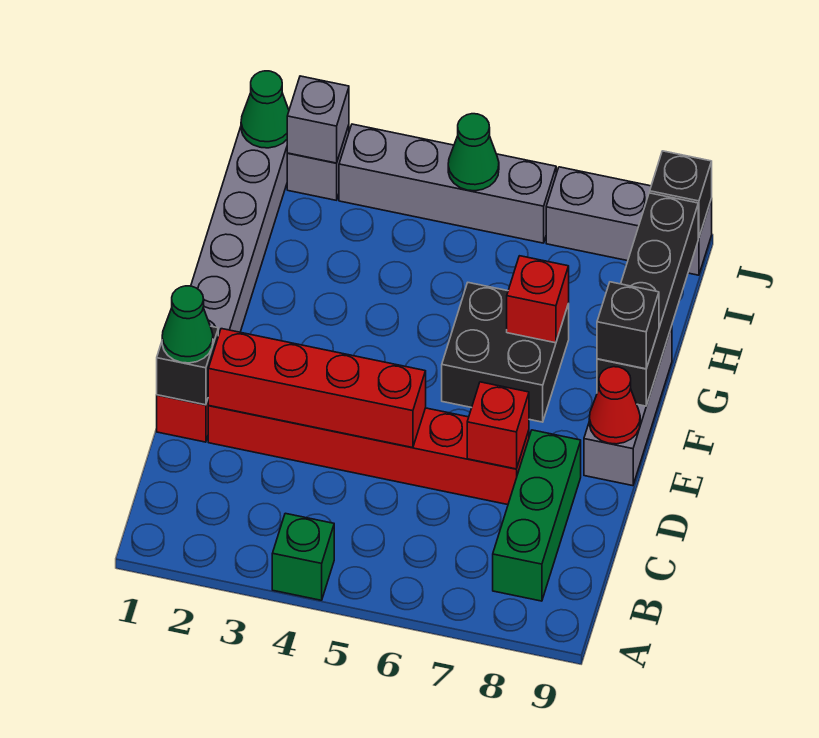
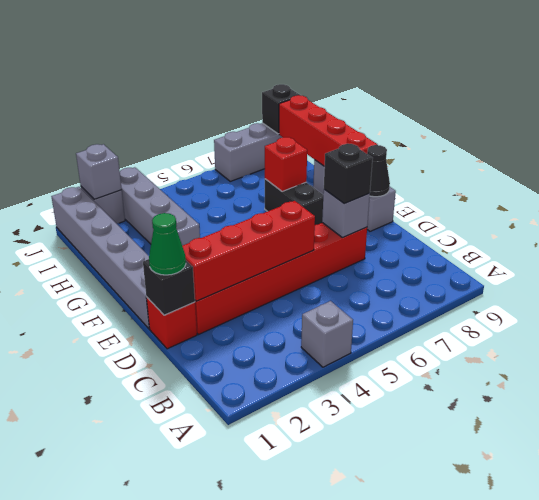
green brick A4 level 1 -> grey brick A4 level 1
green brick B8:D8 level 1 -> none
red brick D7 level 2 -> grey brick D7 level 2
red cone E9 level 2 -> black cone E9 level 2
black brick F6:G7 level 1 -> black brick F7:G7 level 1
black brick F9:I9 level 2 -> red brick F9:I9 level 2
black brick F9 level 3 -> black brick D7 level 3
green cone J1 level 2 -> none
grey brick J3:J6 level 1 -> grey brick G3:J3 level 1
green cone J5 level 2 -> none

